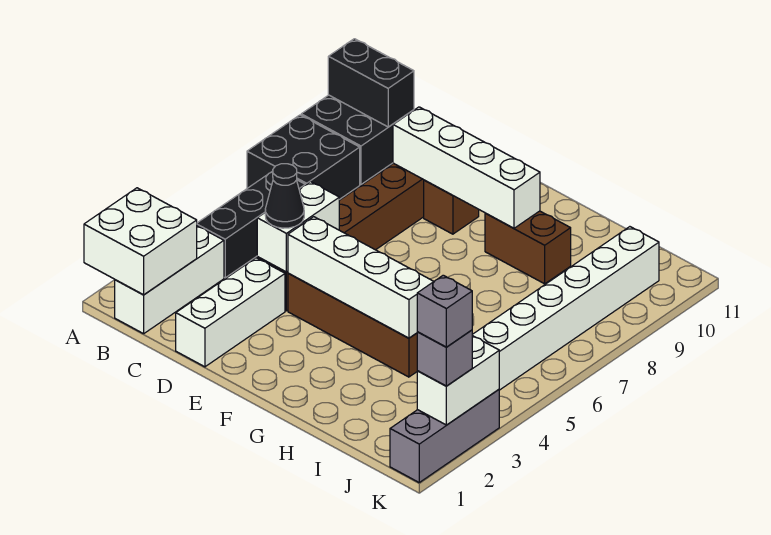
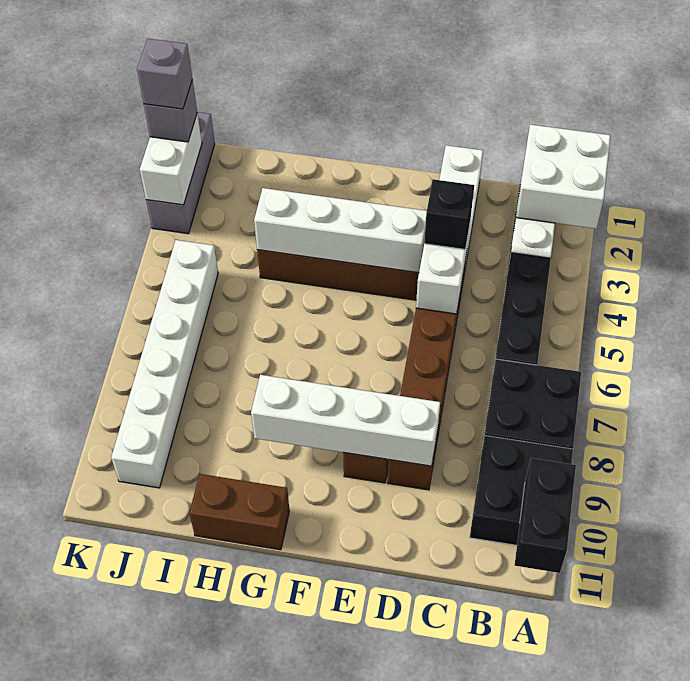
black brick A10:B10 level 2 -> black brick A10:A11 level 2
black cone D4 level 3 -> black brick D4 level 3
brown brick G9:H9 level 1 -> brown brick G11:H11 level 1

